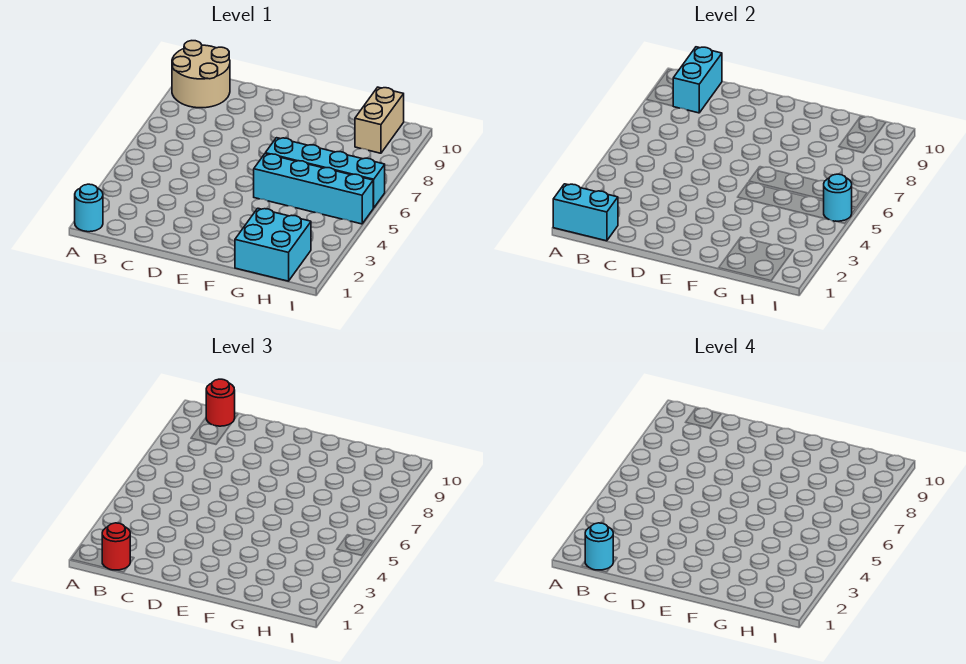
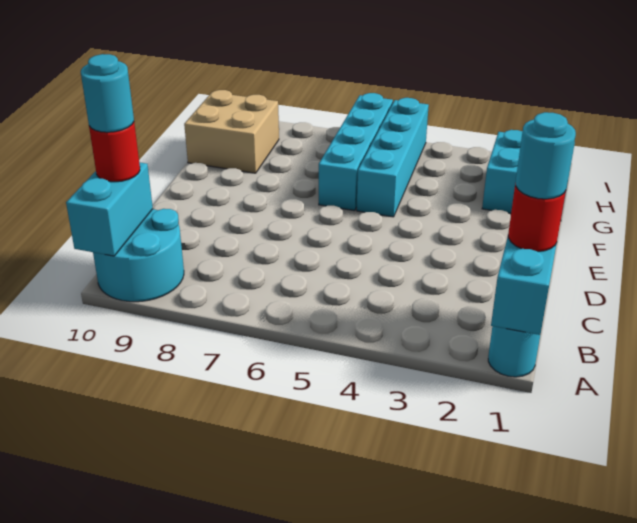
tan round brick A9:B10 level 1 -> cyan round brick A9:B10 level 1
cyan brick B9:B10 level 2 -> cyan brick A10:B10 level 2
tan brick H9:H10 level 1 -> tan brick G9:H10 level 1
cyan round brick I5 level 2 -> cyan round brick B10 level 4

